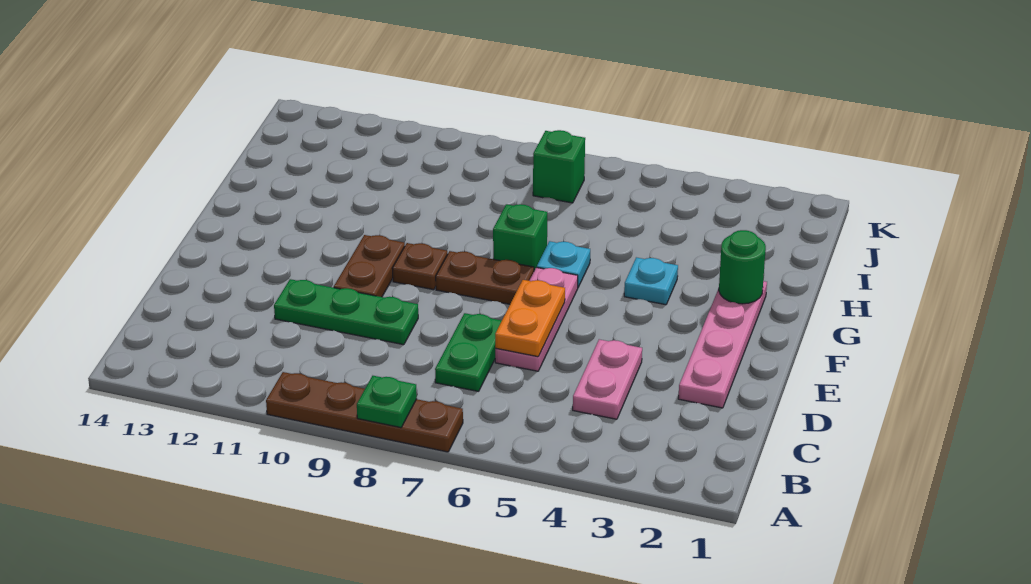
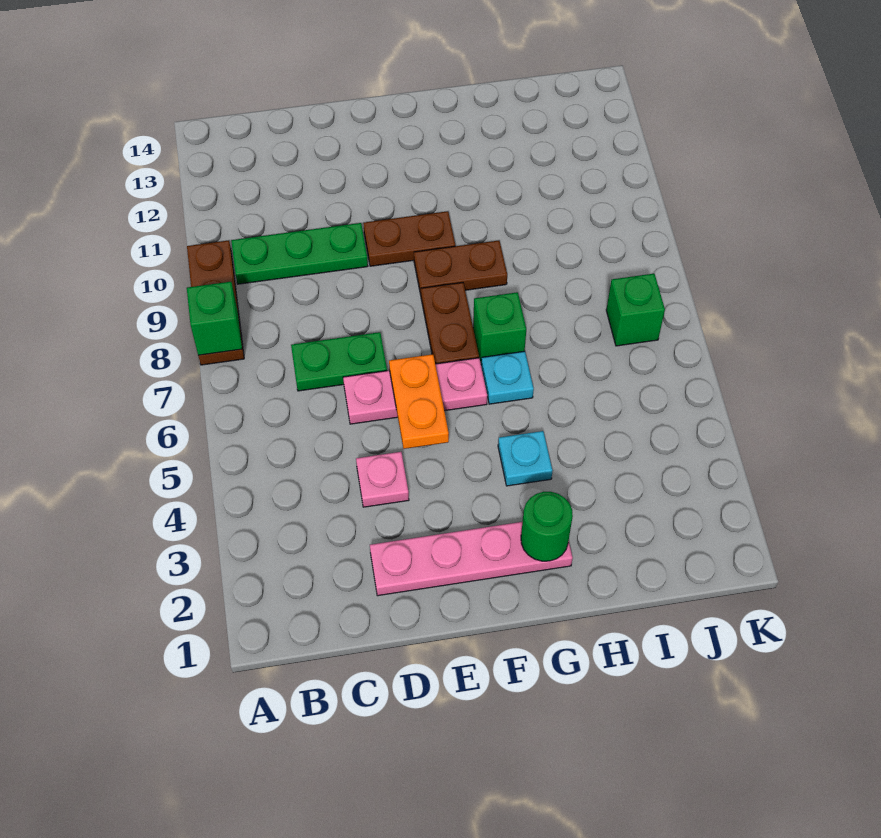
brown plate A7:A10 level 1 -> brown plate A8:A10 level 1
green plate A8 level 2 -> green brick A8 level 2
pink plate C4:D4 level 1 -> pink plate D4 level 1
orange plate D6:E6 level 2 -> orange plate E5:E6 level 2
green plate D9:D11 level 1 -> green plate B10:D10 level 1
brown plate F9 level 1 -> brown plate F9:G9 level 1

